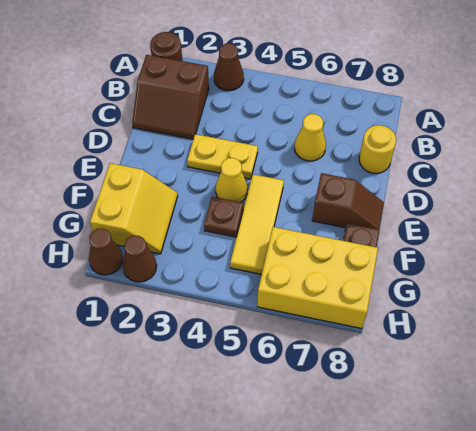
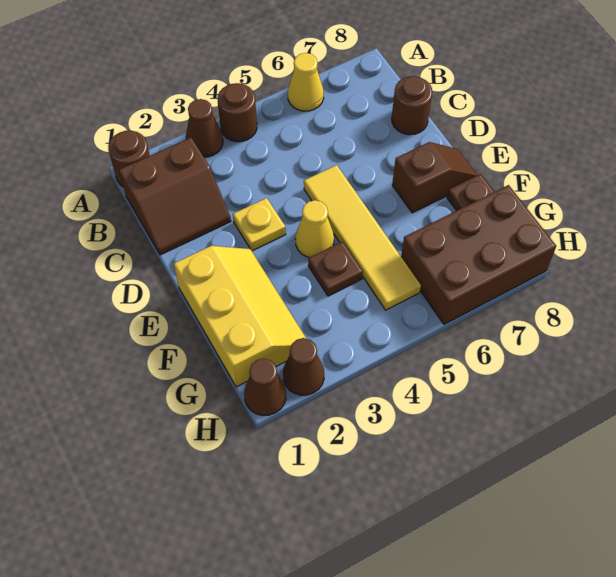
none -> brown round brick A4 level 1
yellow cone C6 level 1 -> yellow cone A6 level 1
yellow round brick C8 level 1 -> brown round brick C8 level 1
yellow plate D3:D4 level 1 -> yellow plate D3 level 1
yellow tile E5:G5 level 1 -> yellow tile D5:G5 level 1
yellow slope F1:G2 level 1 top 1 -> yellow slope E1:G2 level 1 top 1
yellow brick G6:H8 level 1 -> brown brick G6:H8 level 1

